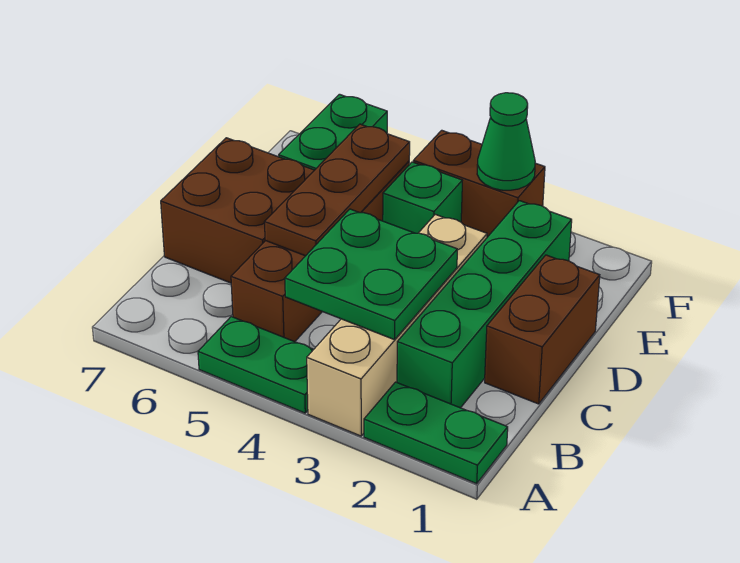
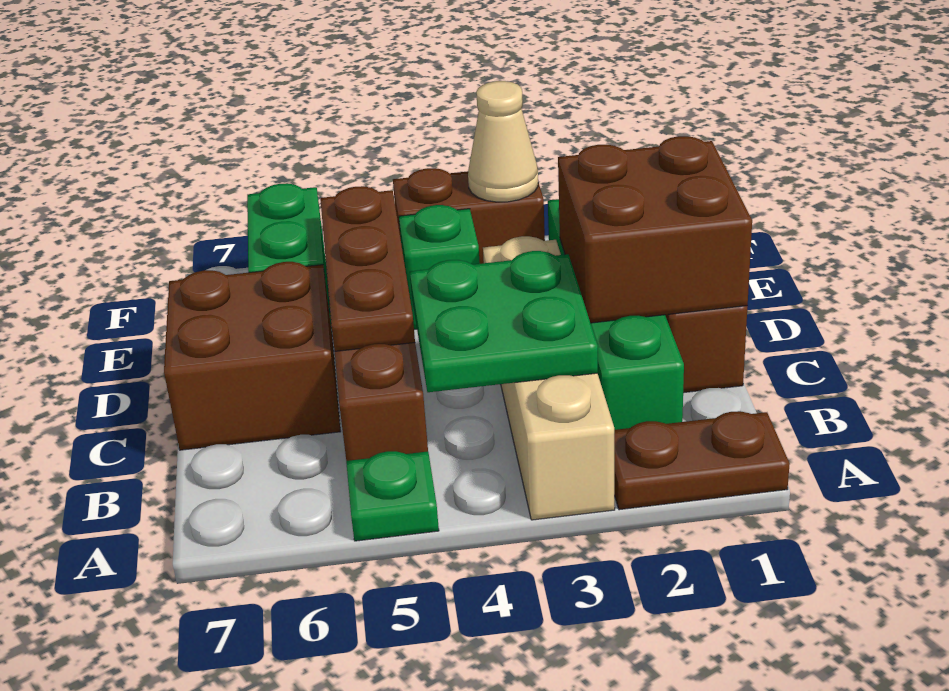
green plate A1:A2 level 1 -> brown plate A1:A2 level 1
green plate A4:A5 level 1 -> green plate A5 level 1
none -> brown brick C1:D2 level 2
green cone F3 level 2 -> tan cone F3 level 2

